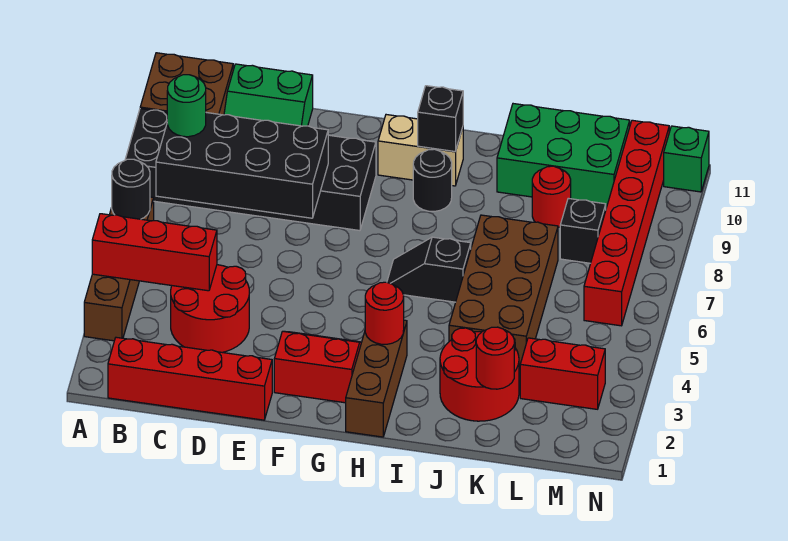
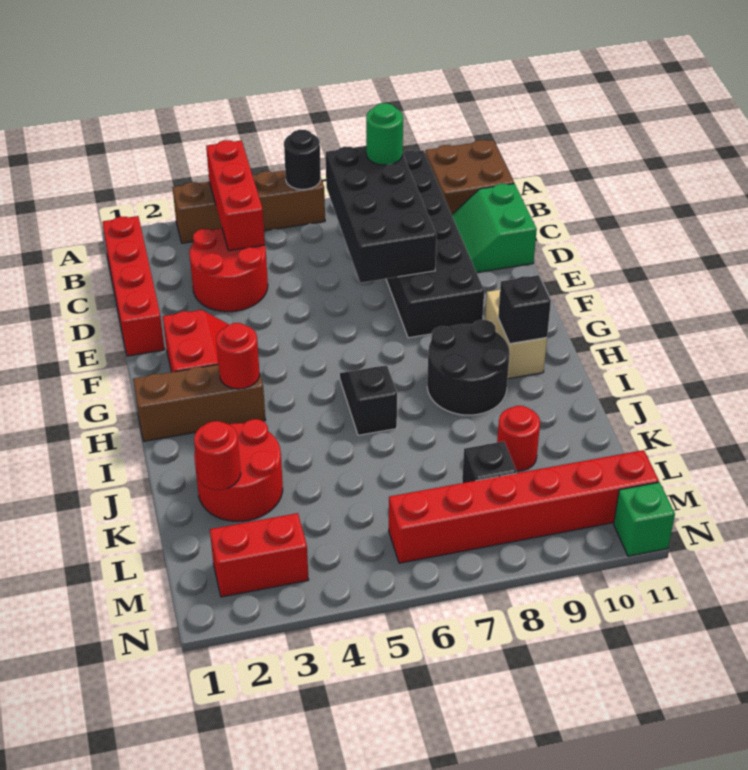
black round brick H9 level 1 -> black round brick H8:I9 level 1
brown brick J4:K7 level 1 -> none
green brick J10:L11 level 1 -> none
red brick L3:M3 level 1 -> red brick M2:M3 level 1

